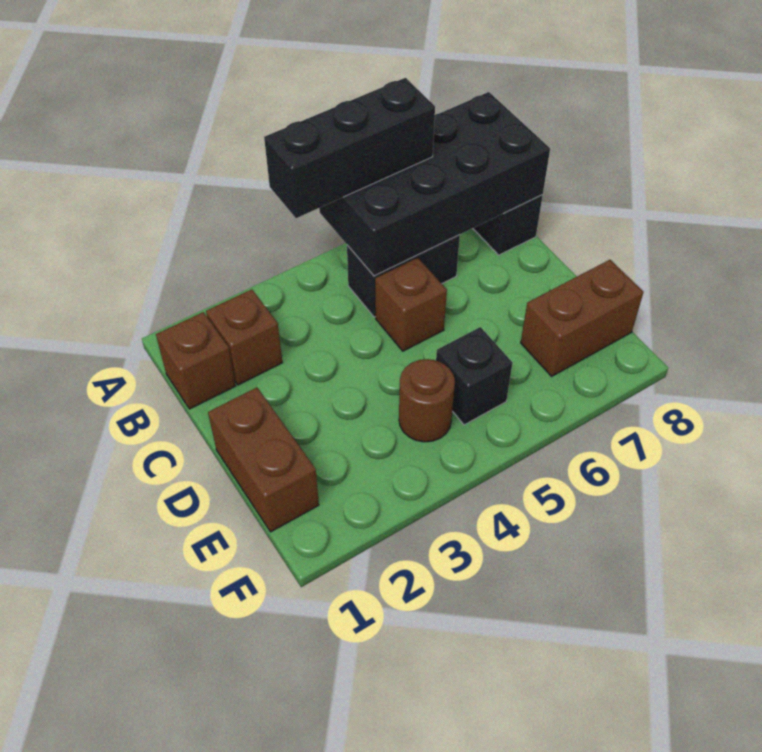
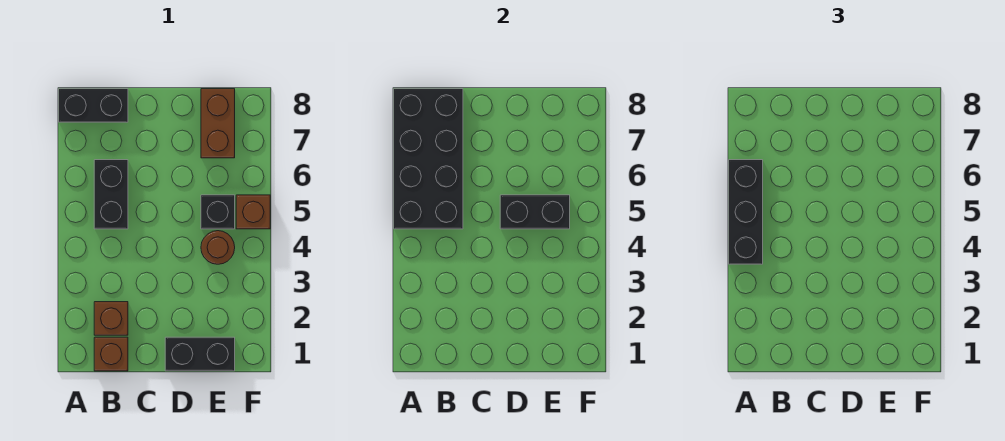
brown brick C5 level 1 -> brown brick F5 level 1
brown brick D1:E1 level 1 -> black brick D1:E1 level 1
none -> black brick D5:E5 level 2

